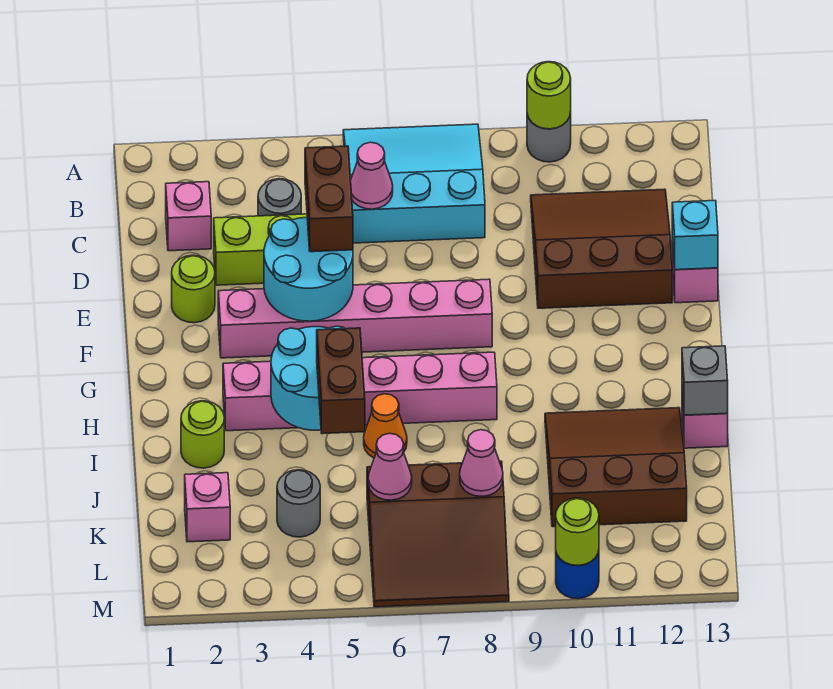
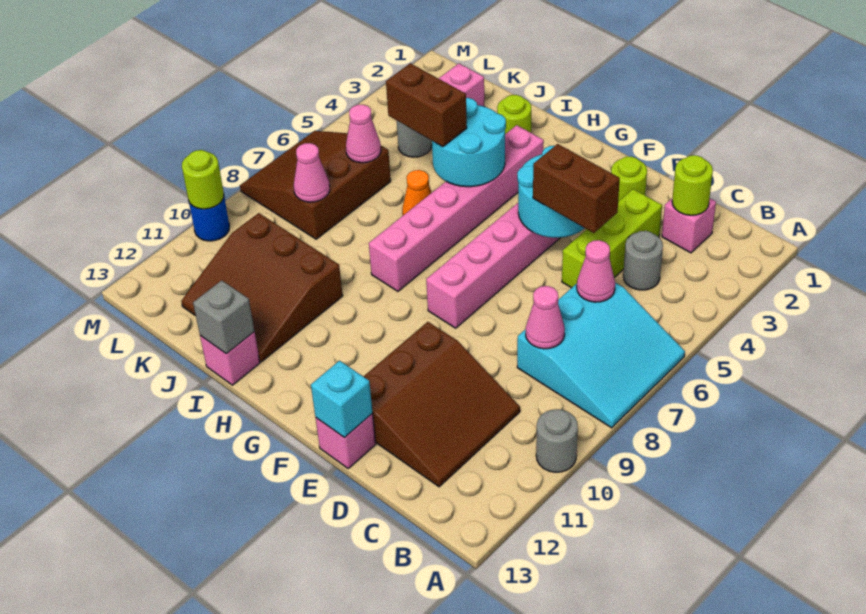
lime round brick A10 level 2 -> lime round brick C2 level 2
none -> pink cone C8 level 2
brown slope I10:K12 level 1 top K -> brown slope I10:K12 level 1 top 10

